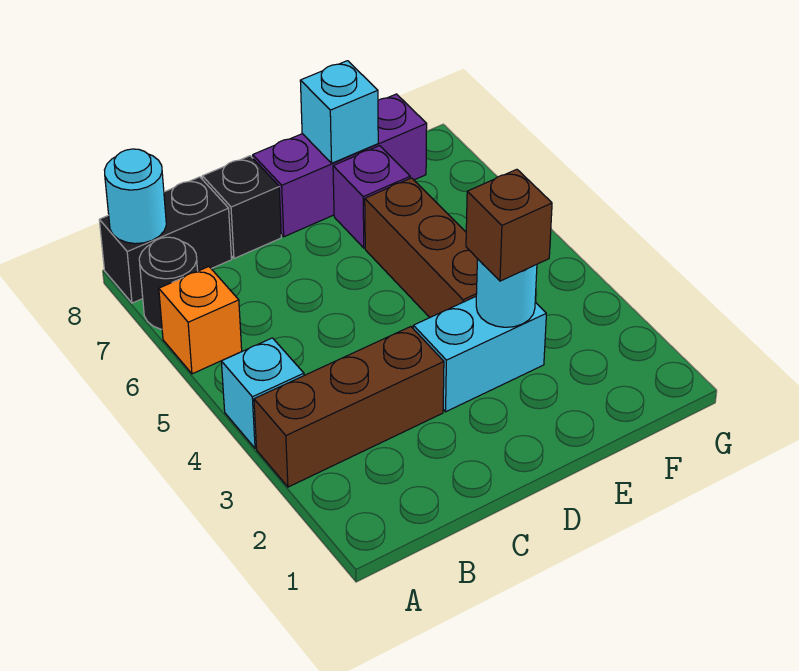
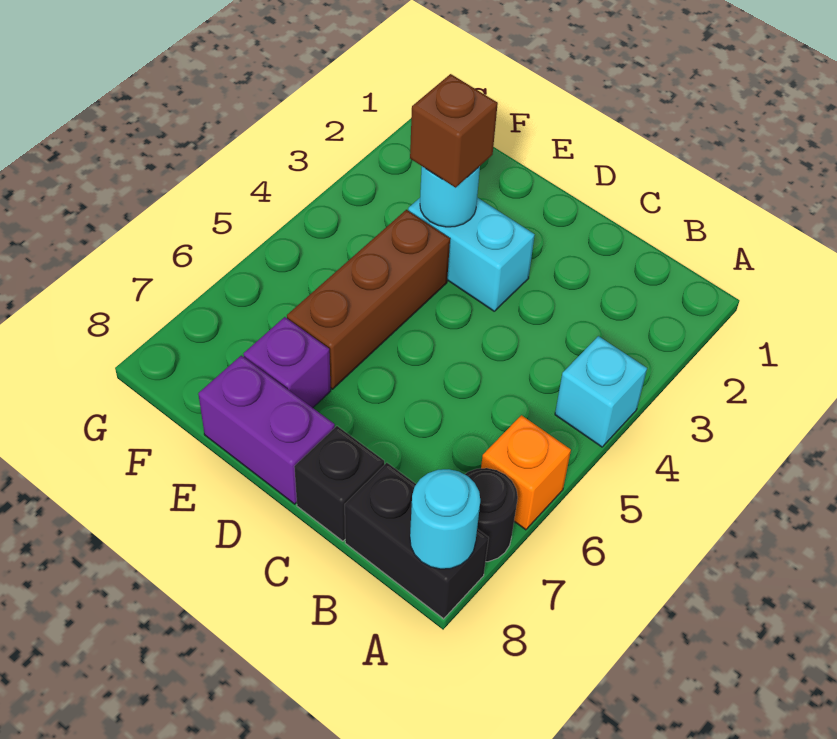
brown brick A3:C3 level 1 -> none
purple brick D8:F8 level 1 -> purple brick D8:E8 level 1
cyan brick E8 level 2 -> none

